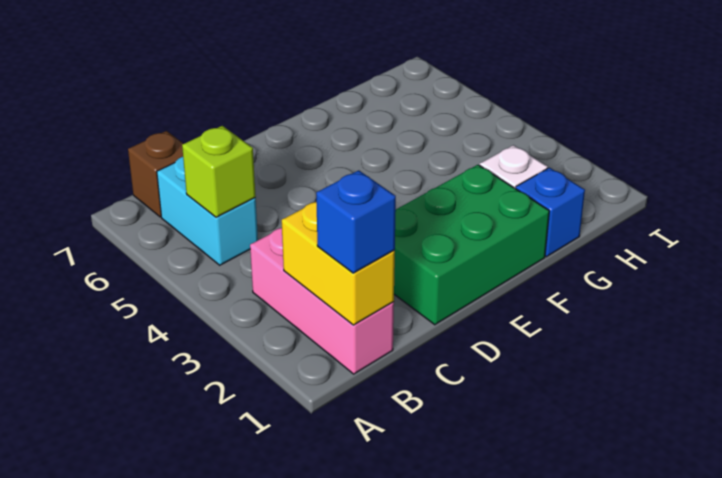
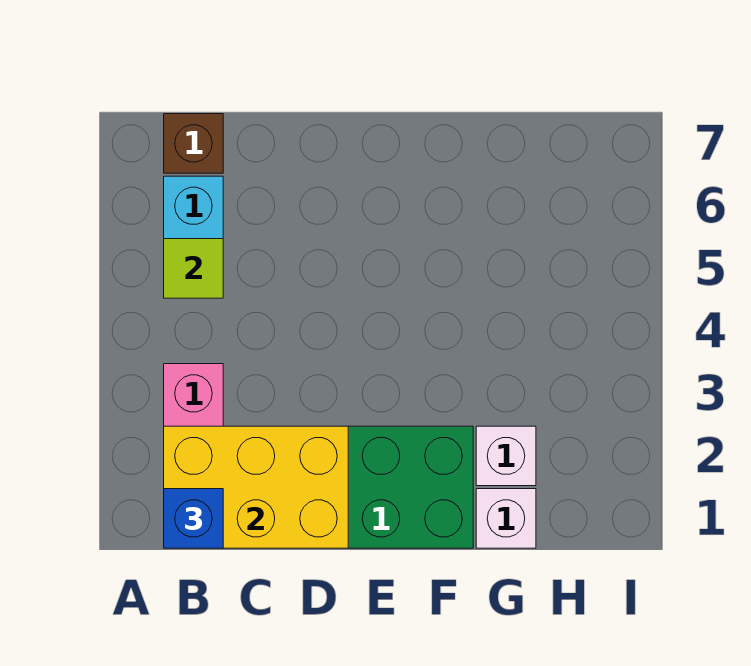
yellow brick B1:B2 level 2 -> yellow brick B1:D2 level 2
lime brick B5 level 2 -> lime tile B5 level 2
blue brick G1 level 1 -> white brick G1 level 1

